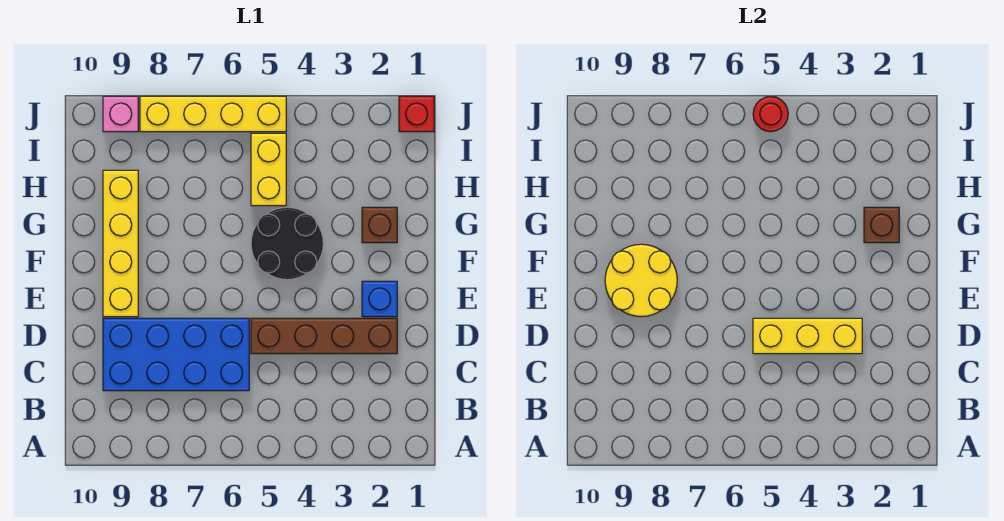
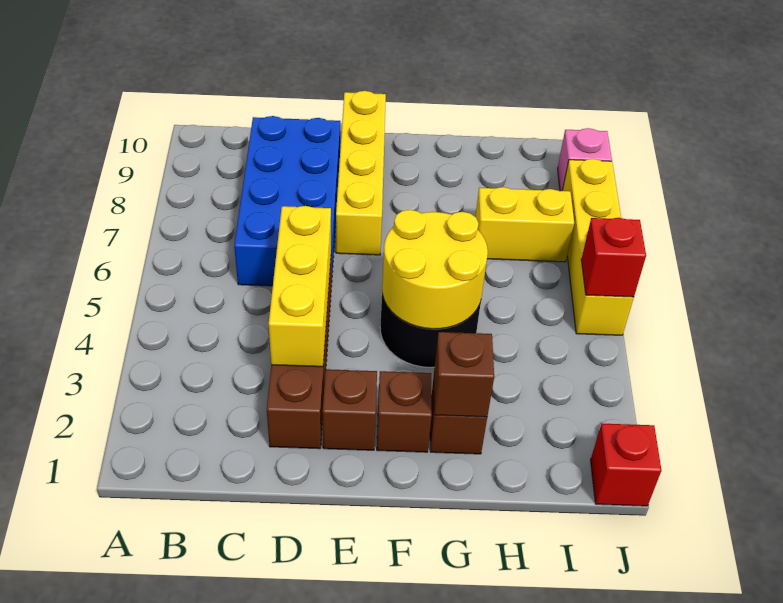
blue brick E2 level 1 -> brown brick E2 level 1
yellow round brick E8:F9 level 2 -> yellow round brick F4:G5 level 2
yellow brick E9:H9 level 1 -> yellow brick E7:E10 level 1
none -> brown brick F2 level 1
yellow brick H5:I5 level 1 -> yellow brick H7:I7 level 1
red round brick J5 level 2 -> red brick J5 level 2

